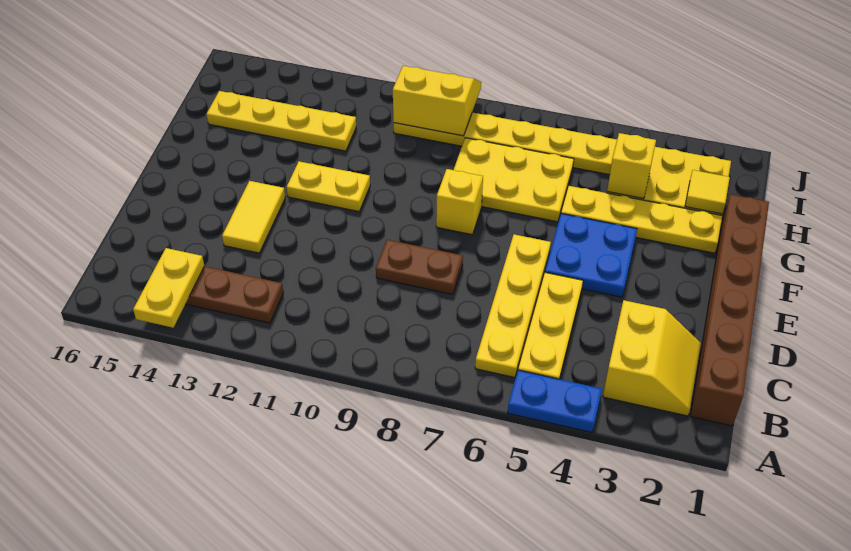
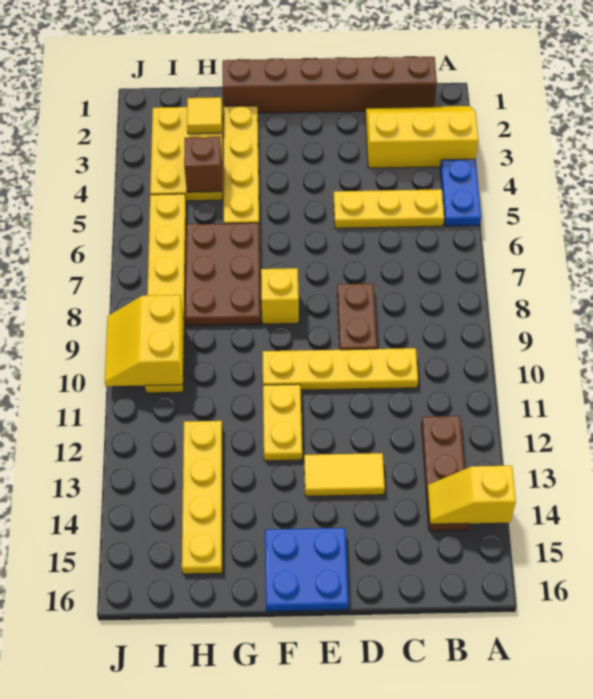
yellow plate A14:B14 level 2 -> yellow slope A14:B14 level 2 top A
yellow slope B2:C3 level 1 top 3 -> yellow slope A2:C3 level 1 top 3
yellow plate B6:E6 level 1 -> yellow plate C10:F10 level 1
blue plate E4:F5 level 1 -> blue plate E15:F16 level 1
yellow plate G6:H8 level 1 -> brown plate G6:H8 level 1
yellow brick H4 level 2 -> brown brick H4 level 2

